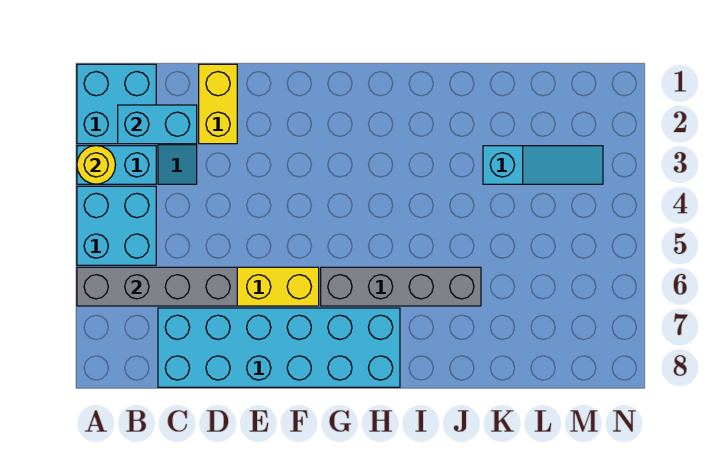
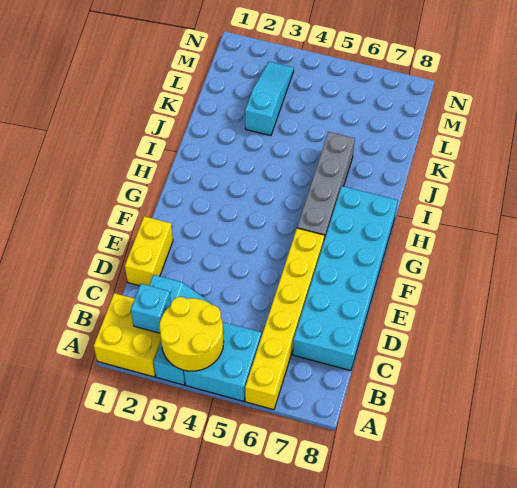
cyan brick A1:B2 level 1 -> yellow brick A1:B2 level 1
yellow round brick A3 level 2 -> yellow round brick A3:B4 level 2
grey brick A6:D6 level 2 -> none
cyan brick B2:C2 level 2 -> cyan brick B2 level 2
yellow brick D1:D2 level 1 -> yellow brick D1:E1 level 1

